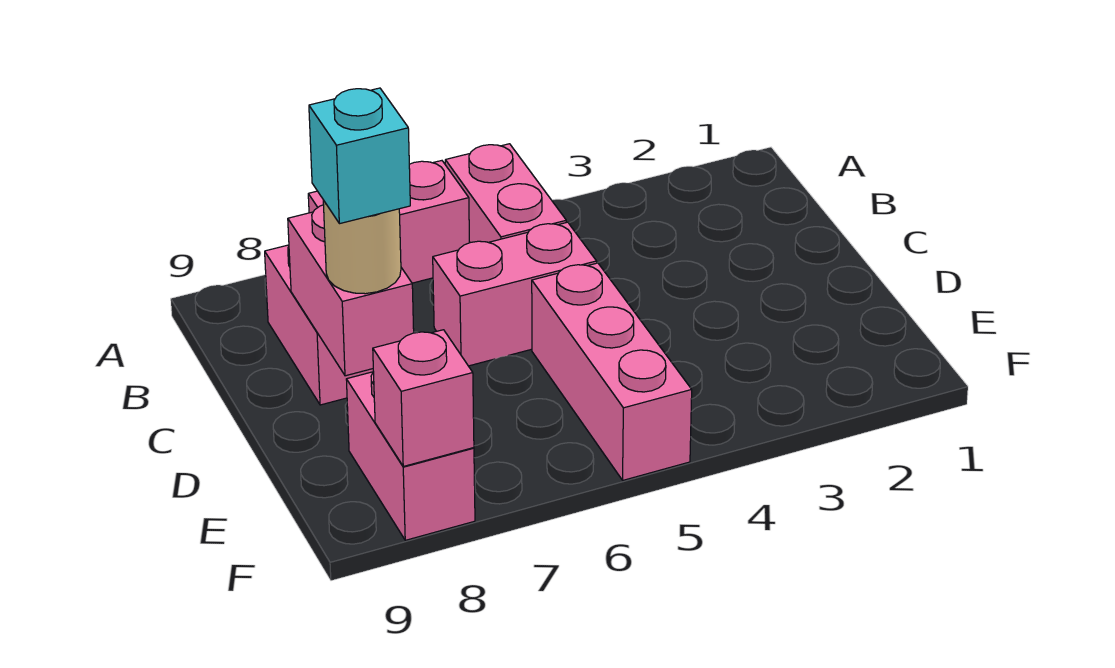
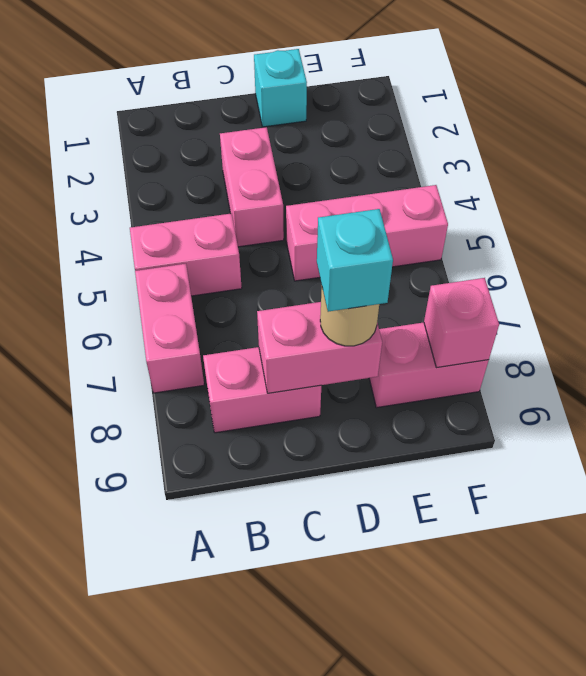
pink brick C5:C6 level 1 -> pink brick C3:C4 level 1
none -> cyan brick D1 level 1

